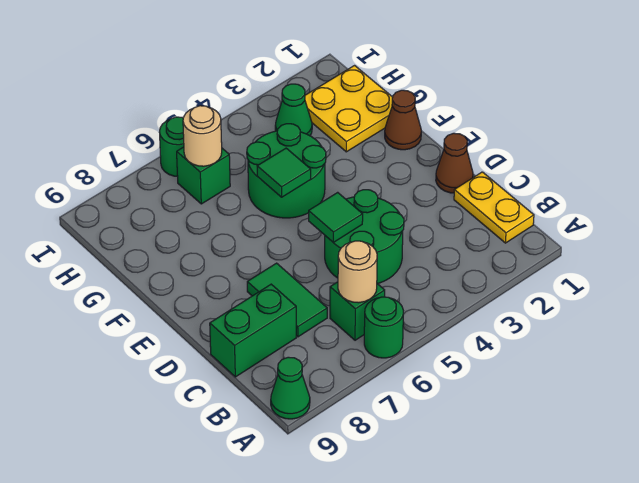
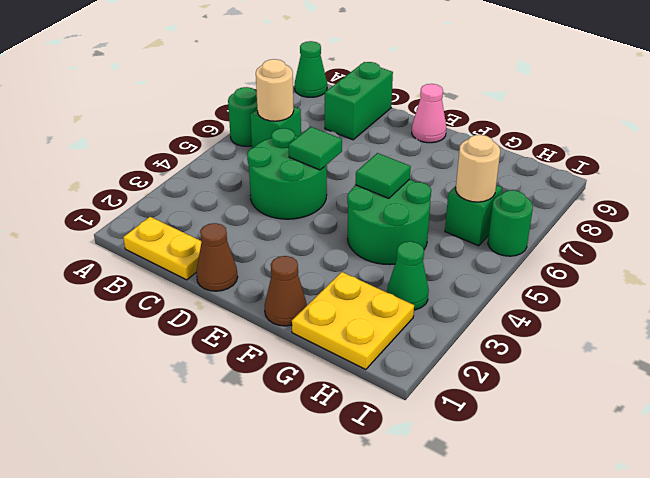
green tile C7:D7 level 1 -> none
none -> pink cone E9 level 1

